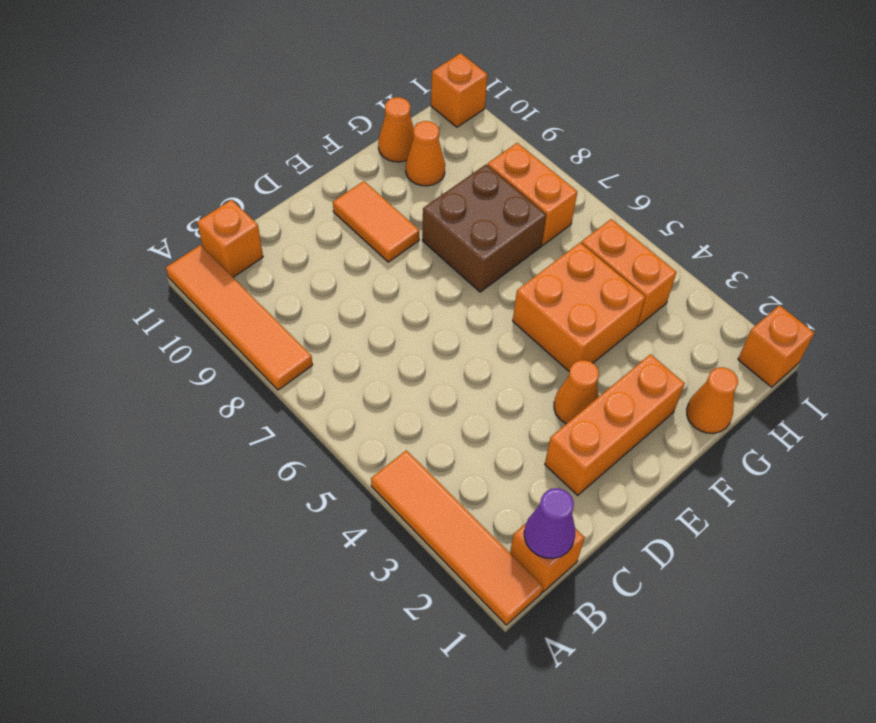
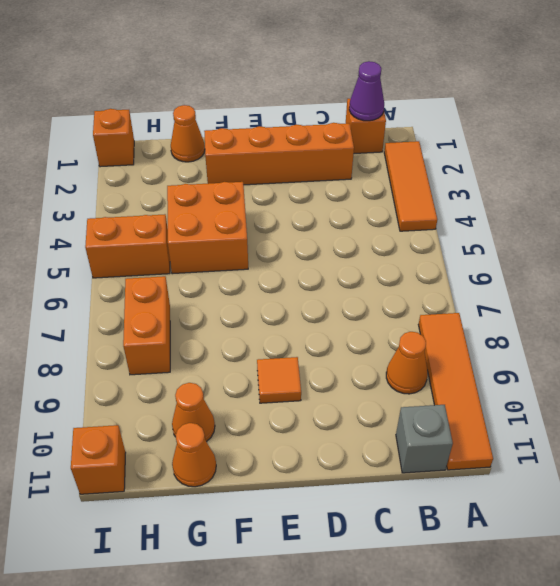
orange tile A1:A4 level 1 -> orange tile A2:A4 level 1
orange brick B11 level 1 -> grey brick B11 level 1
orange brick D2:F2 level 1 -> orange brick C2:F2 level 1
orange cone E3 level 1 -> orange cone B9 level 1
orange tile E9:E10 level 1 -> orange tile E9 level 1
brown brick F7:G8 level 1 -> none
orange brick H4:H5 level 1 -> orange brick H5:I5 level 1

